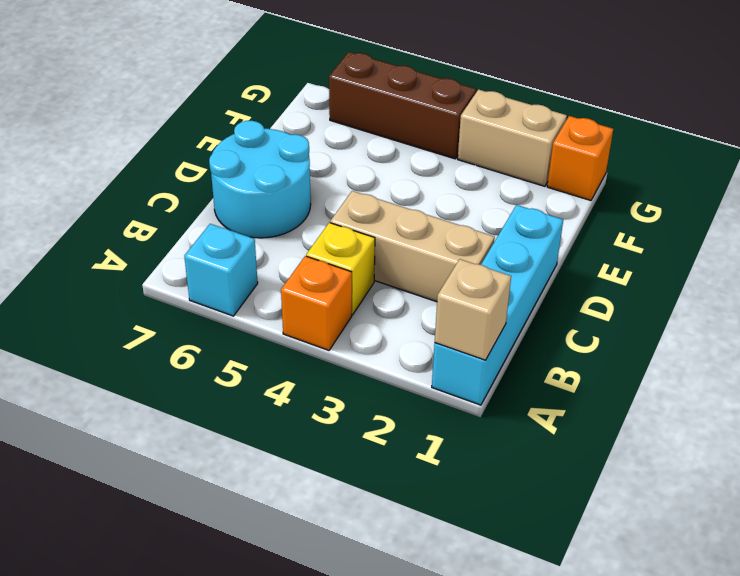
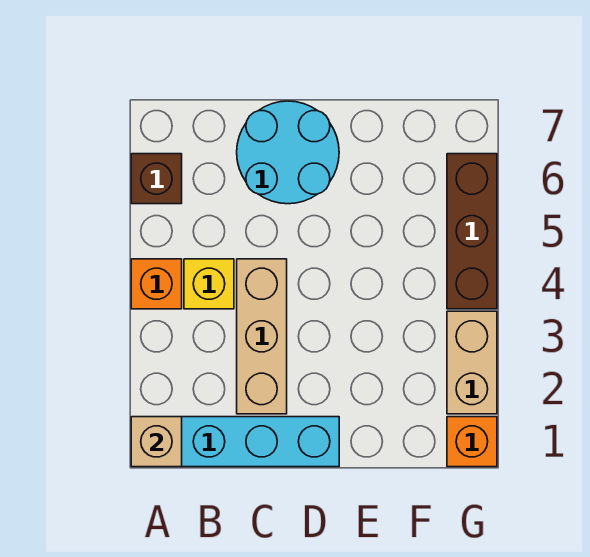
cyan brick A6 level 1 -> brown brick A6 level 1

